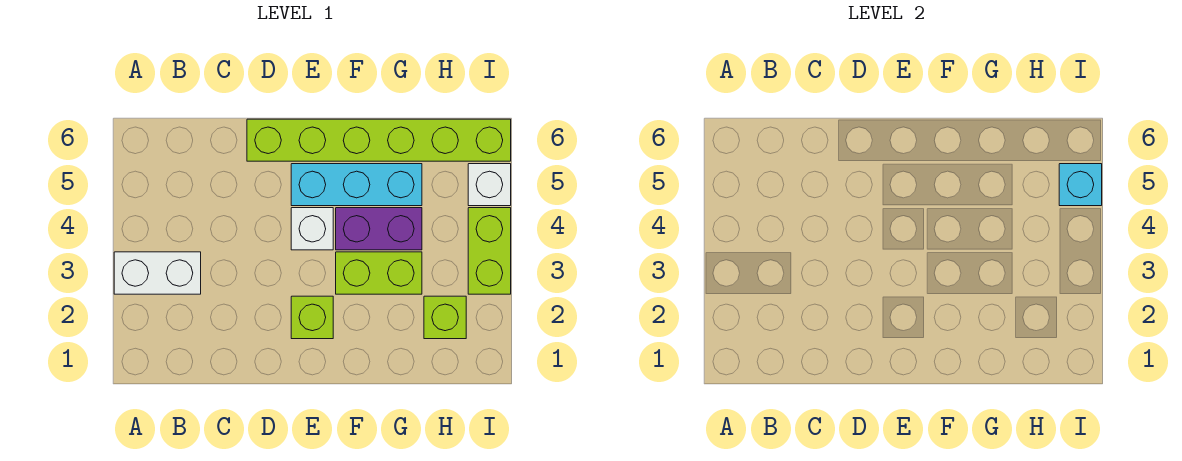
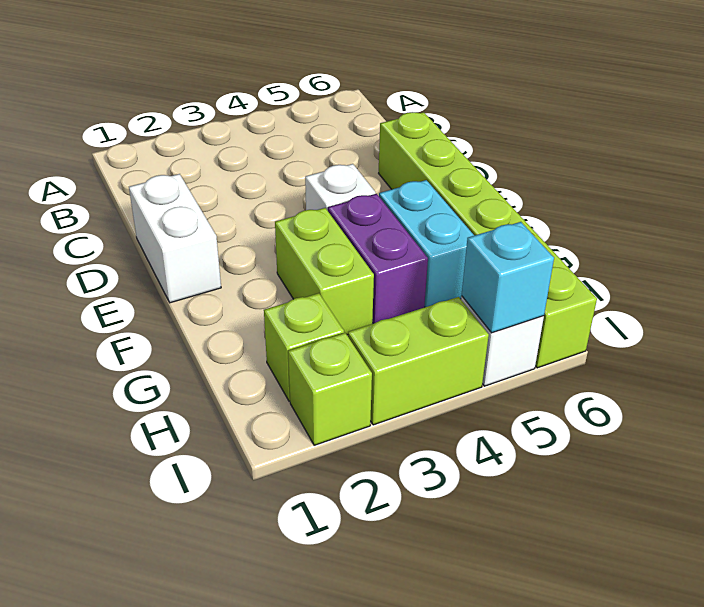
white brick A3:B3 level 1 -> white brick D1:E1 level 1
lime brick E2 level 1 -> lime brick I2 level 1
cyan brick E5:G5 level 1 -> cyan brick F5:G5 level 1

